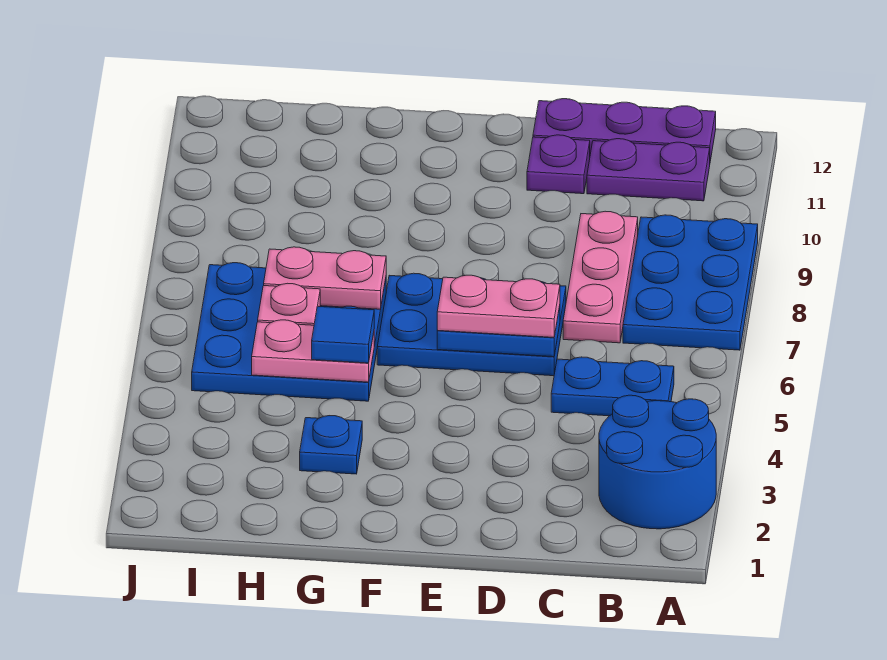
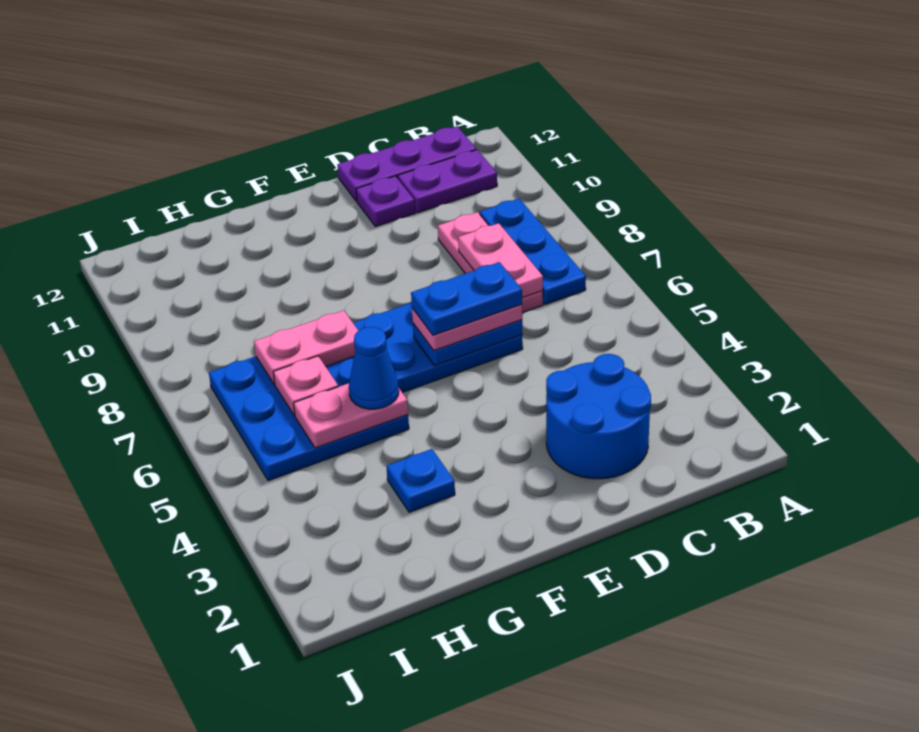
blue round brick A2:B3 level 1 -> blue round brick C2:D3 level 1
blue plate A7:B9 level 1 -> blue plate B7:B9 level 1
blue plate B5:C5 level 1 -> blue plate D6:E6 level 4
none -> pink plate C7:C8 level 2
blue tile G5 level 3 -> blue cone G5 level 3

